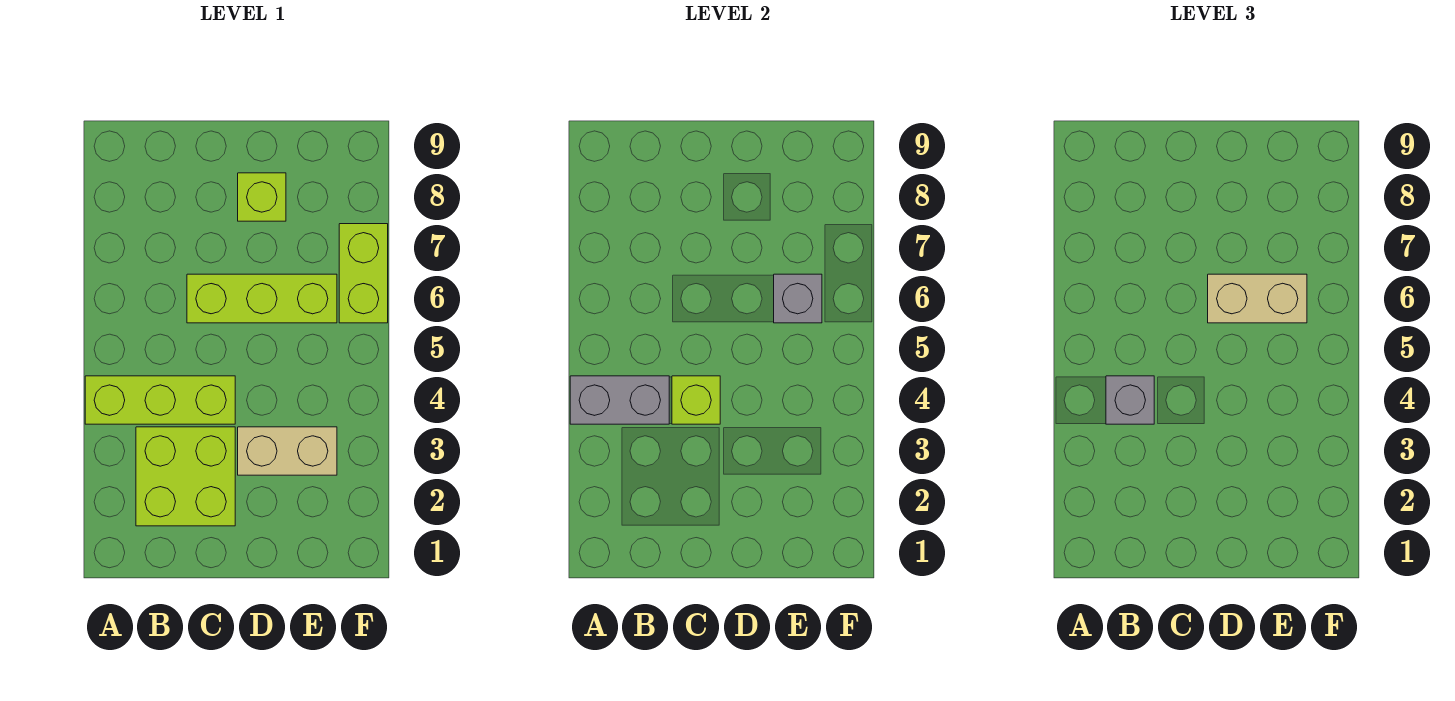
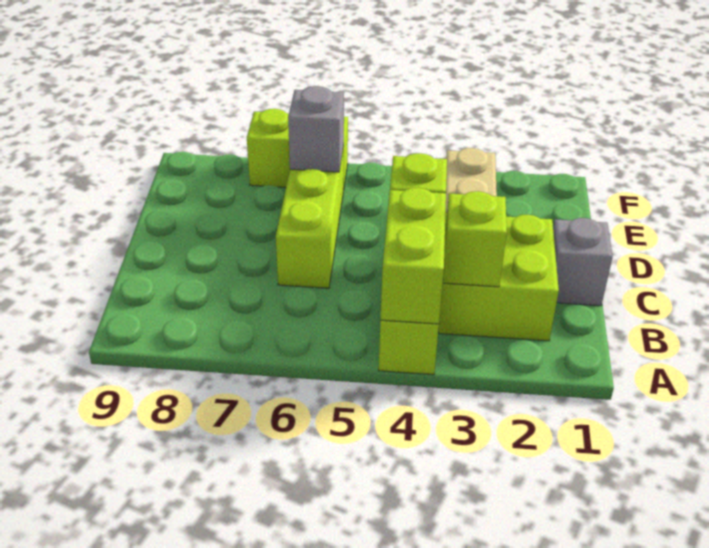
grey brick A4:B4 level 2 -> lime brick A4:B4 level 2
grey brick B4 level 3 -> grey brick C1 level 1
tan brick D6:E6 level 3 -> none
lime brick D8 level 1 -> lime brick B3 level 2

